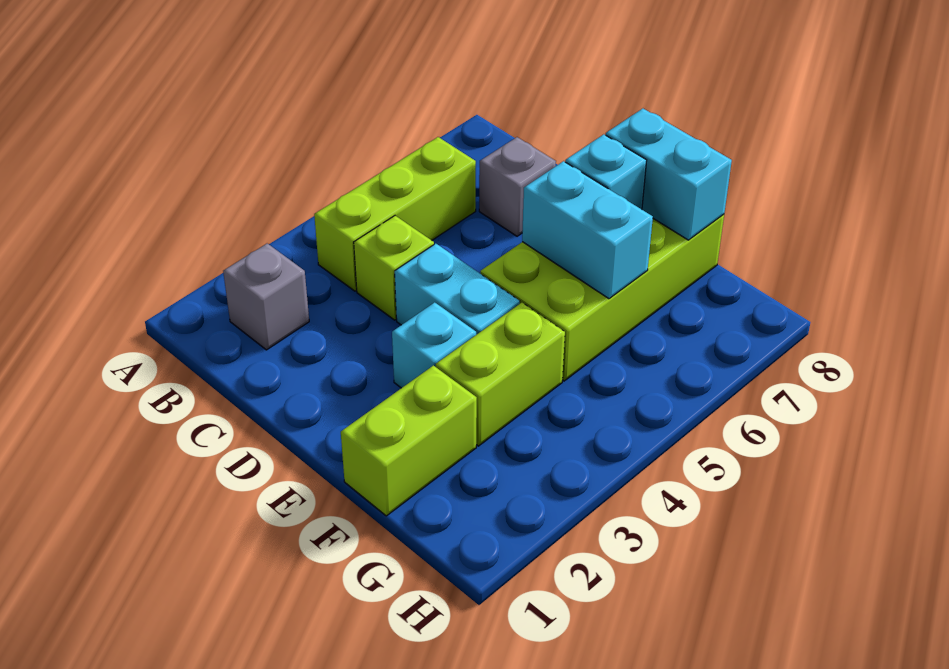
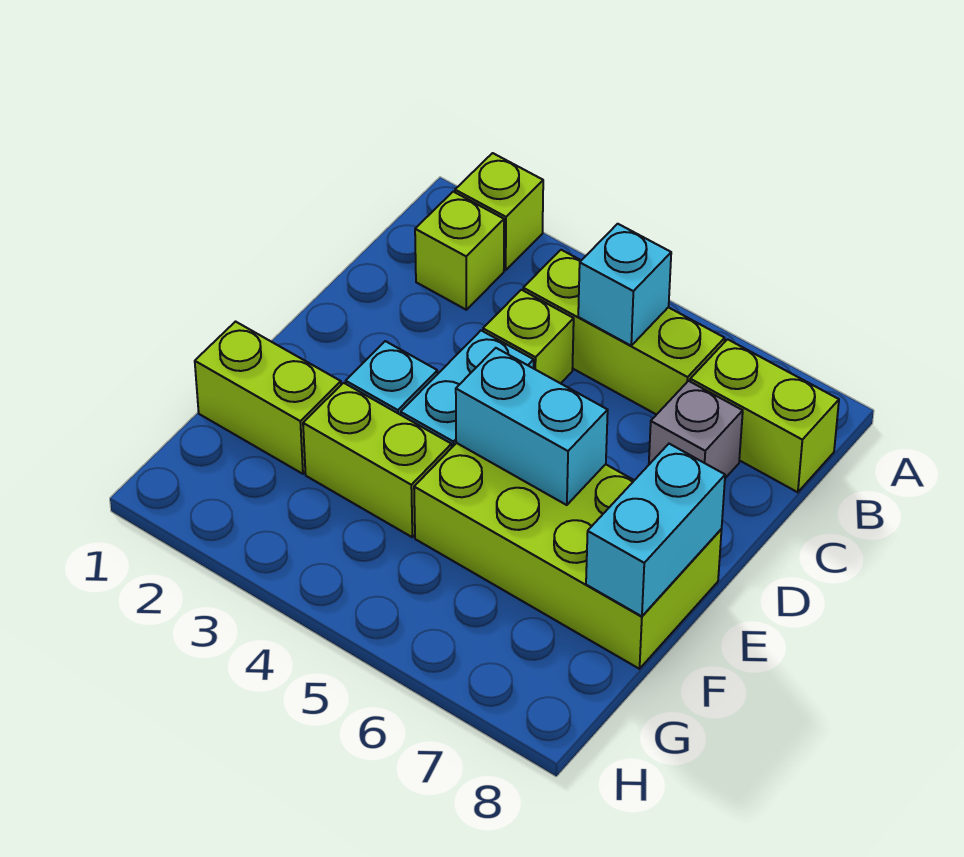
none -> lime brick A2 level 1
grey brick B2 level 1 -> lime brick B2 level 1
none -> lime brick B7:B8 level 1
cyan brick E6:F6 level 2 -> cyan brick E5:E6 level 2
cyan brick E7 level 2 -> cyan brick B5 level 2

